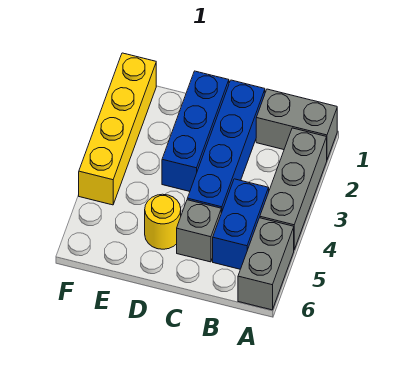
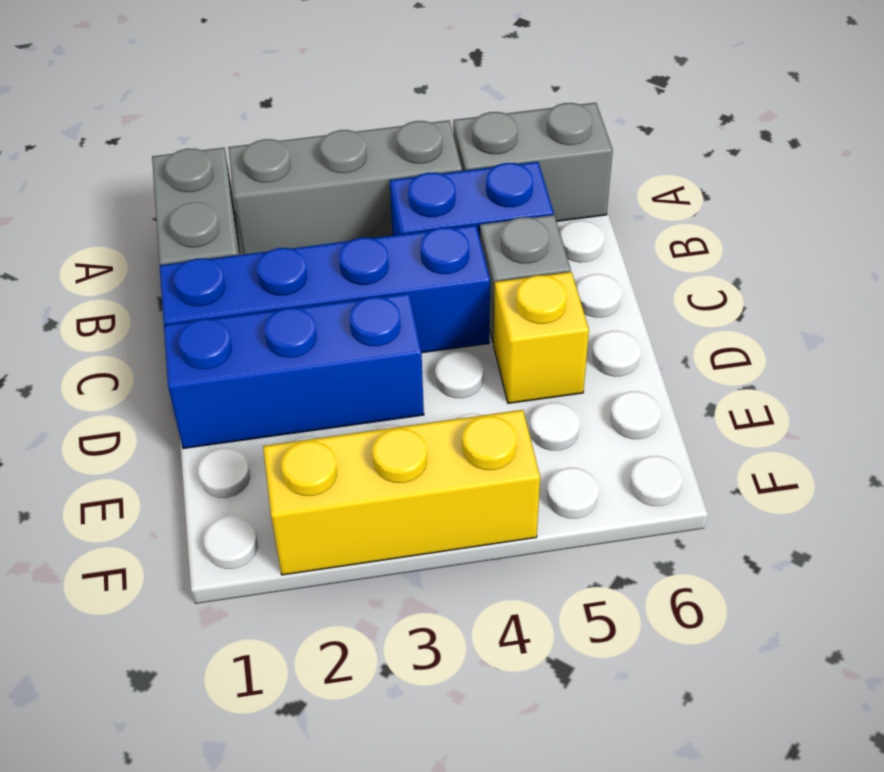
yellow round brick D5 level 1 -> yellow brick D5 level 1
yellow brick F1:F4 level 1 -> yellow brick F2:F4 level 1

